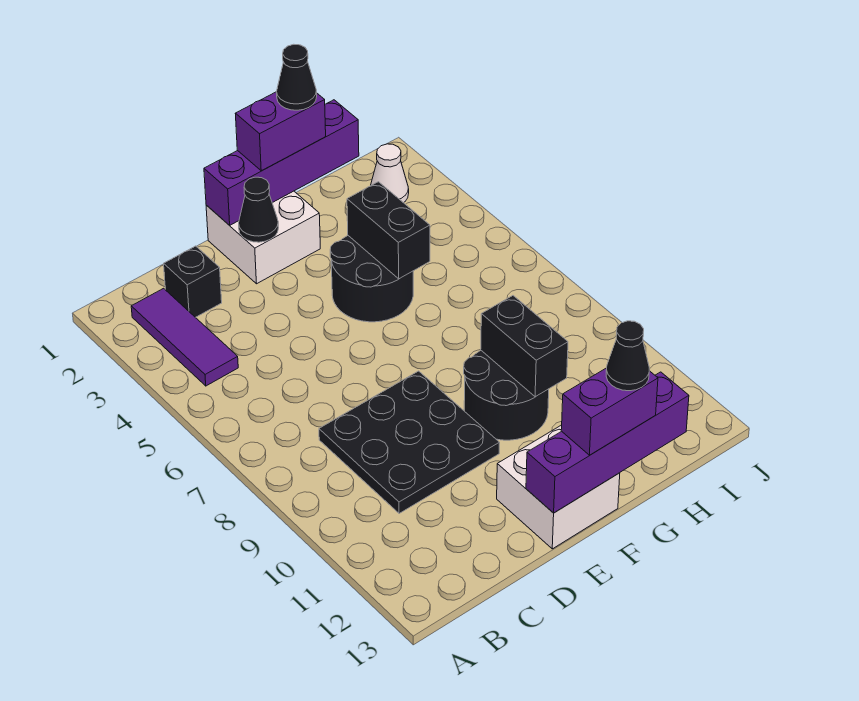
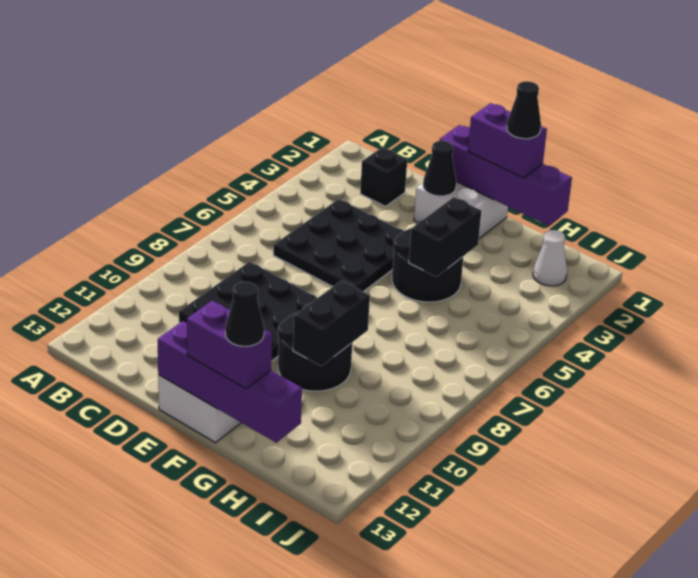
purple tile B2:B4 level 1 -> none
none -> black plate C4:E6 level 1

